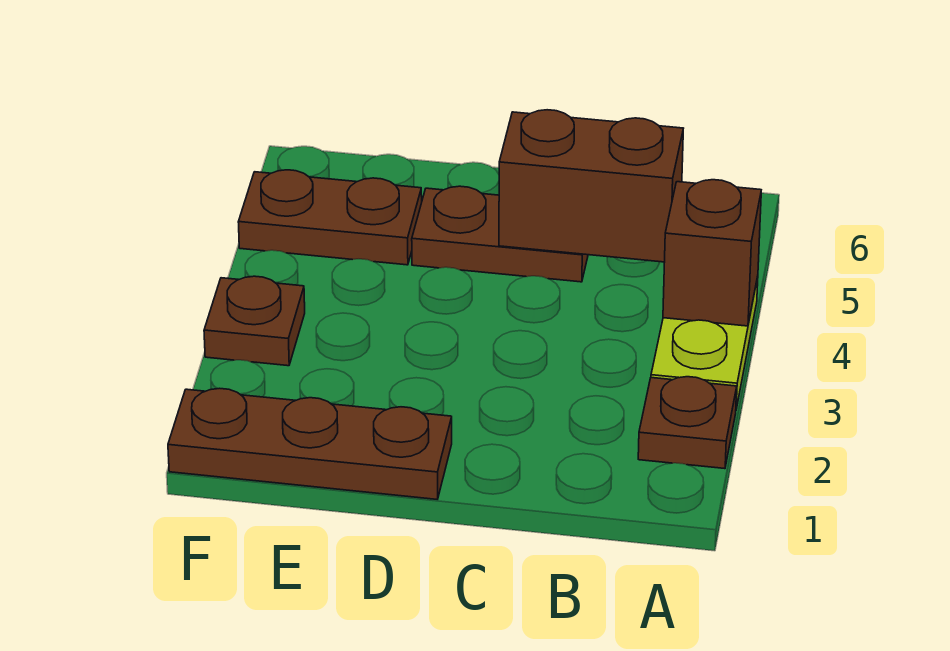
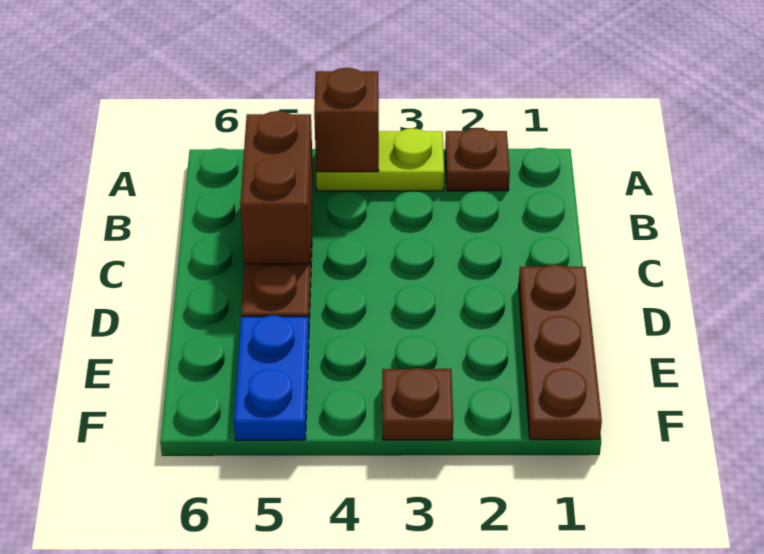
brown plate E5:F5 level 1 -> blue plate E5:F5 level 1

